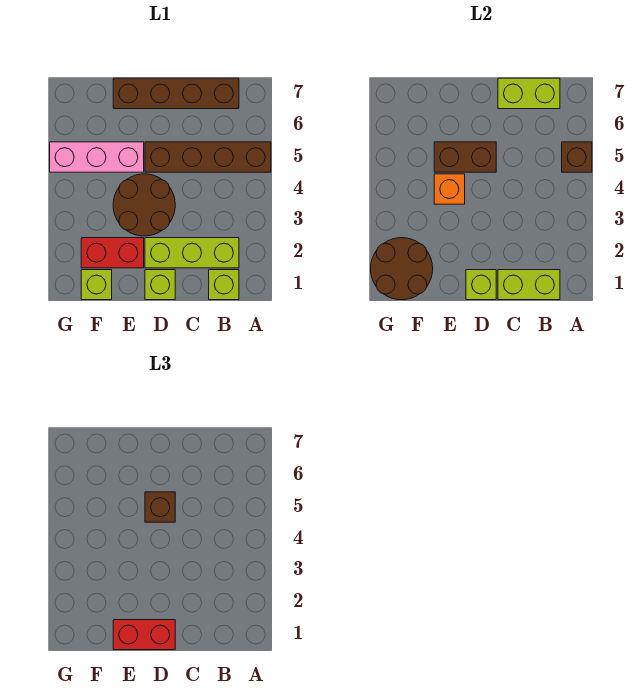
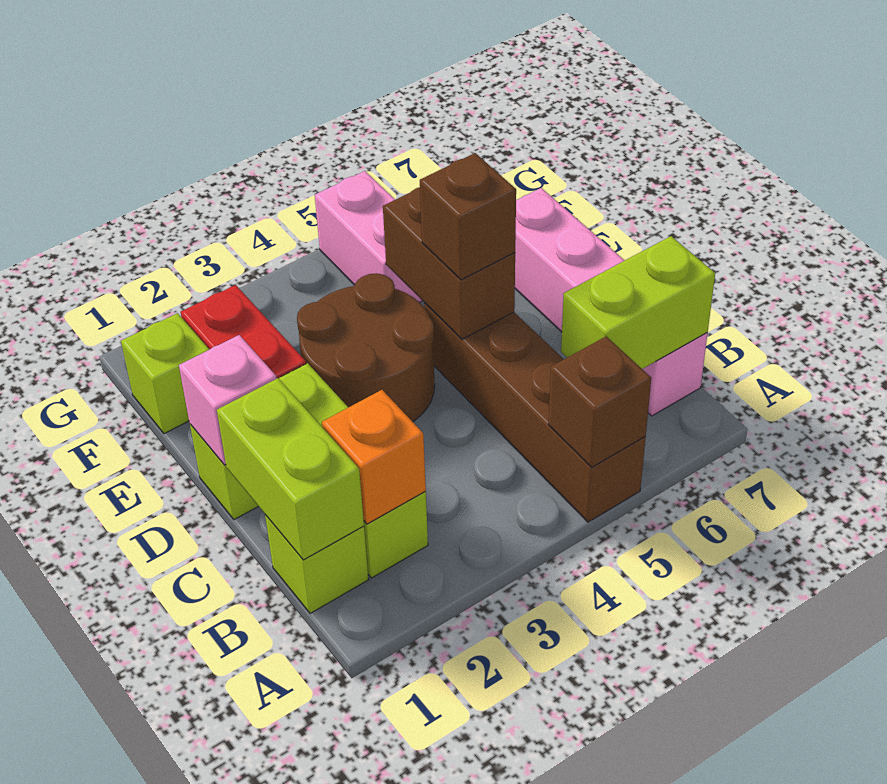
brown brick B7:E7 level 1 -> pink brick B7:E7 level 1
lime brick B7:C7 level 2 -> lime brick B6:B7 level 2
lime brick D1 level 2 -> pink brick D1 level 2
red brick D1:E1 level 3 -> none
orange brick E4 level 2 -> orange brick B2 level 2
pink brick E5:G5 level 1 -> pink brick F5:G5 level 1
brown round brick F1:G2 level 2 -> none

